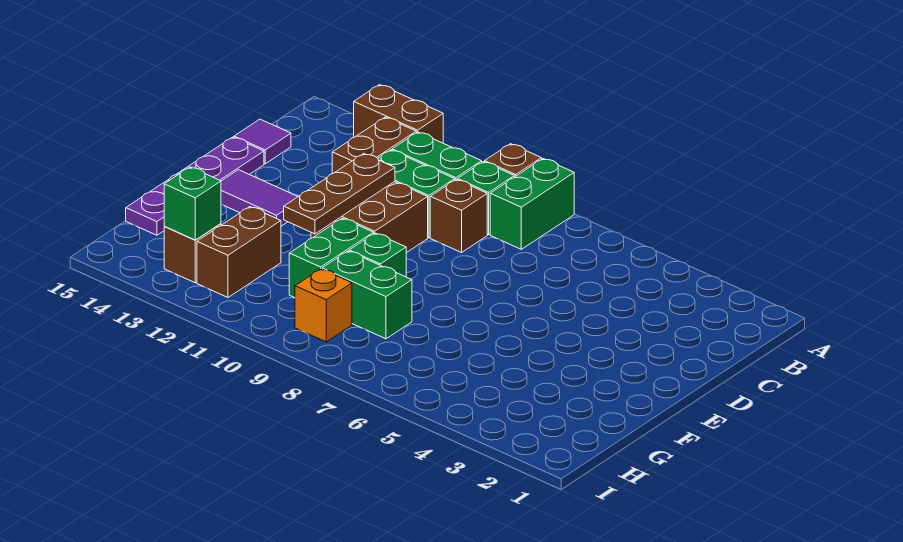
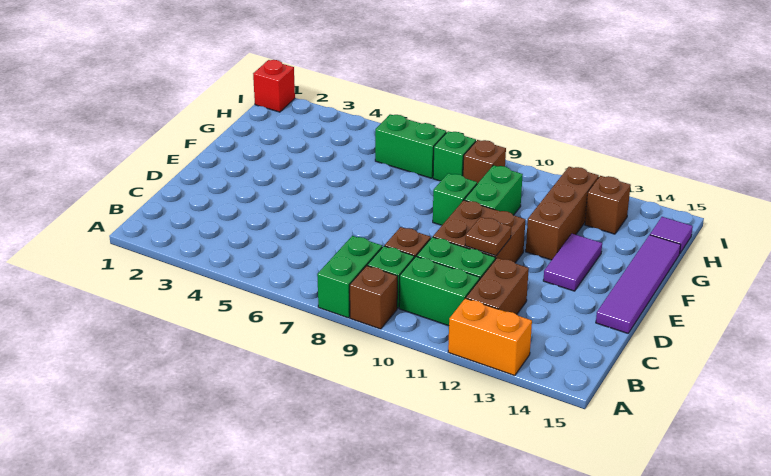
brown brick A12:A13 level 1 -> orange brick A12:A13 level 1
purple tile C15 level 1 -> purple tile H15 level 1
brown plate D11:F11 level 2 -> brown plate D11 level 2
purple plate D15:G15 level 1 -> purple tile D15:G15 level 1
purple tile E13:E14 level 1 -> purple tile E13:F13 level 1
green brick G8:G9 level 1 -> green brick H6:H7 level 1
brown brick G12:H12 level 1 -> brown brick F12:H12 level 1
orange brick H9 level 1 -> brown brick H9 level 1
green brick H13 level 2 -> green brick H8 level 1
none -> red brick I1 level 1

